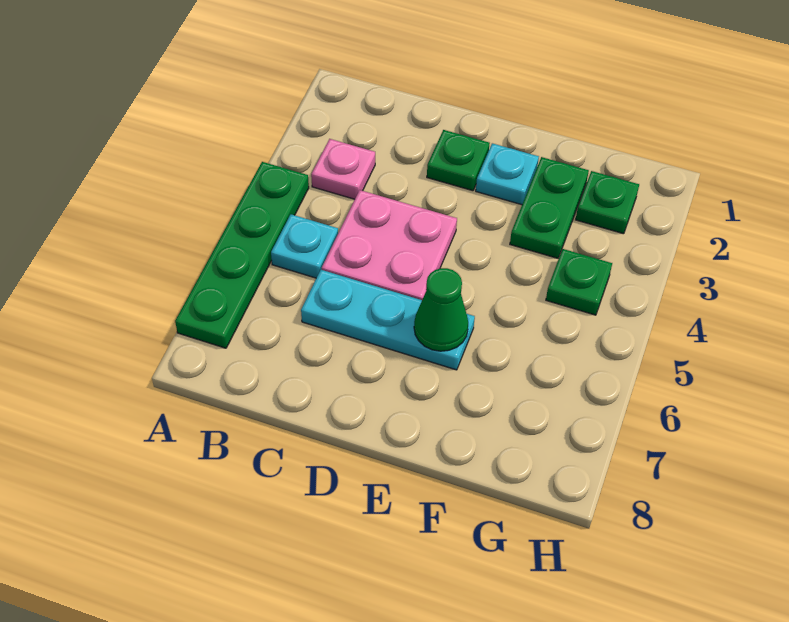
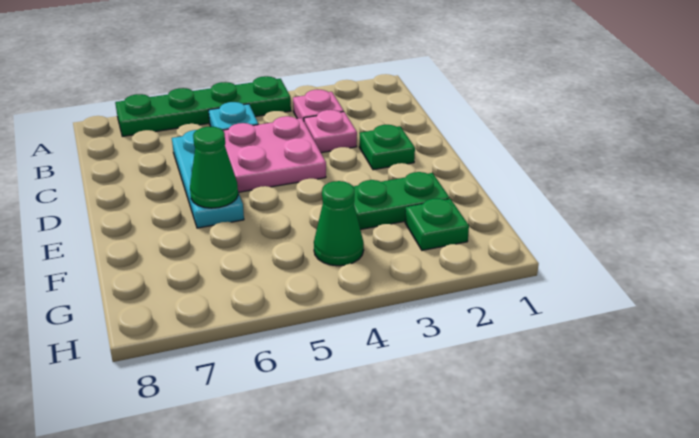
none -> pink plate C3 level 1
cyan plate E2 level 1 -> none
green plate G4 level 1 -> green cone G4 level 1

